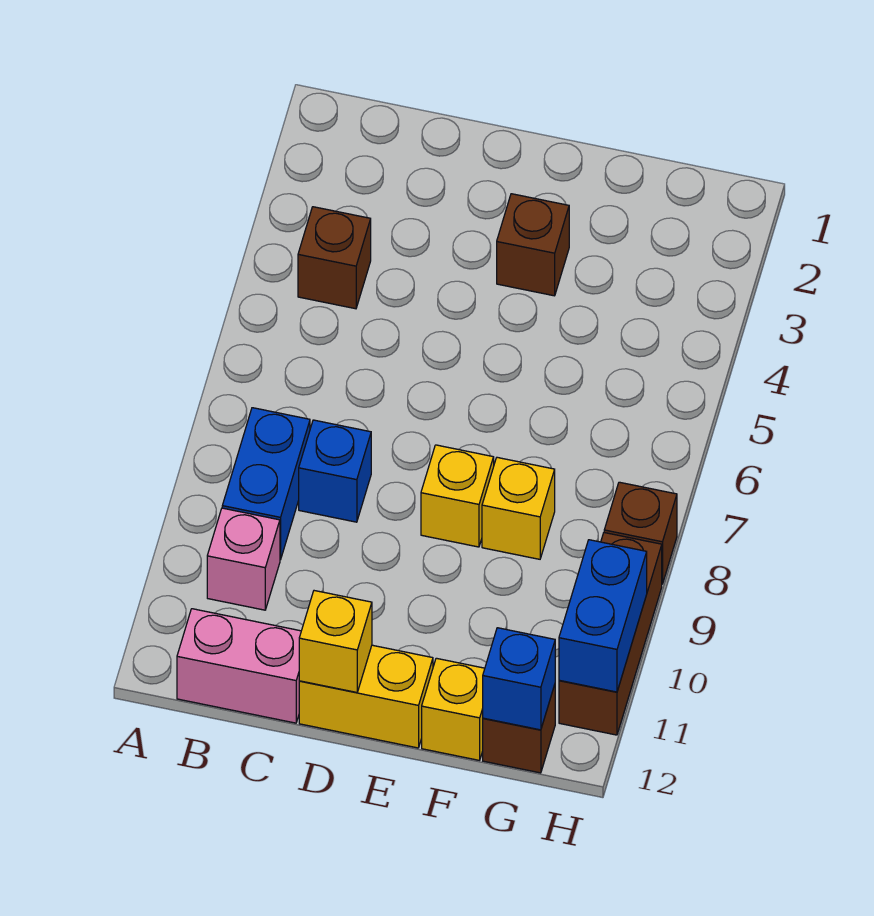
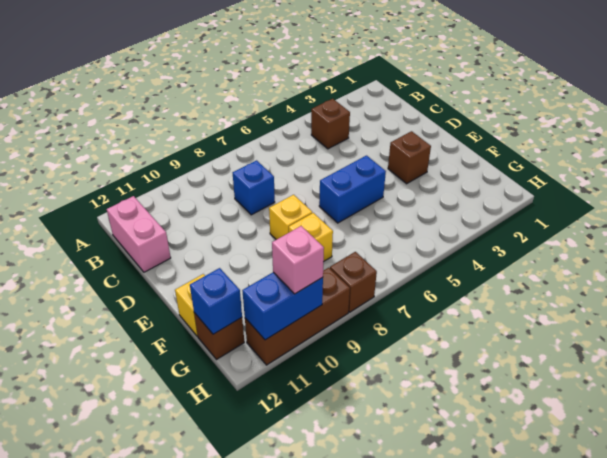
blue brick B8:B9 level 1 -> blue brick E5:E6 level 1
pink brick B10 level 1 -> pink brick H10 level 3
yellow brick D12:E12 level 1 -> none
yellow brick D12 level 2 -> none

